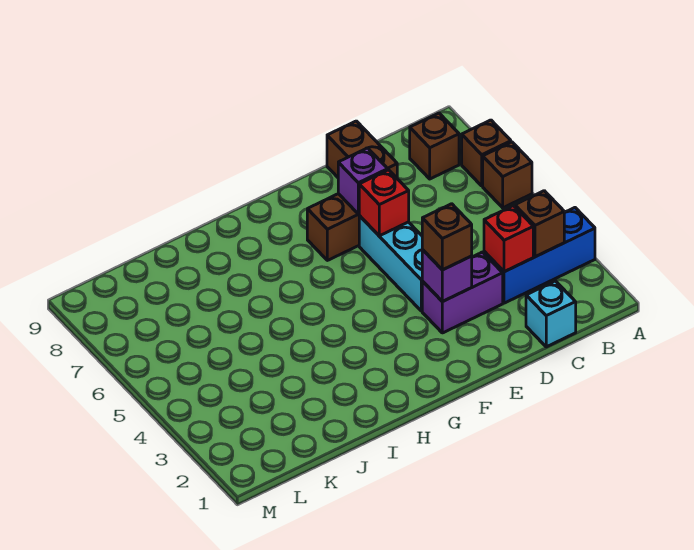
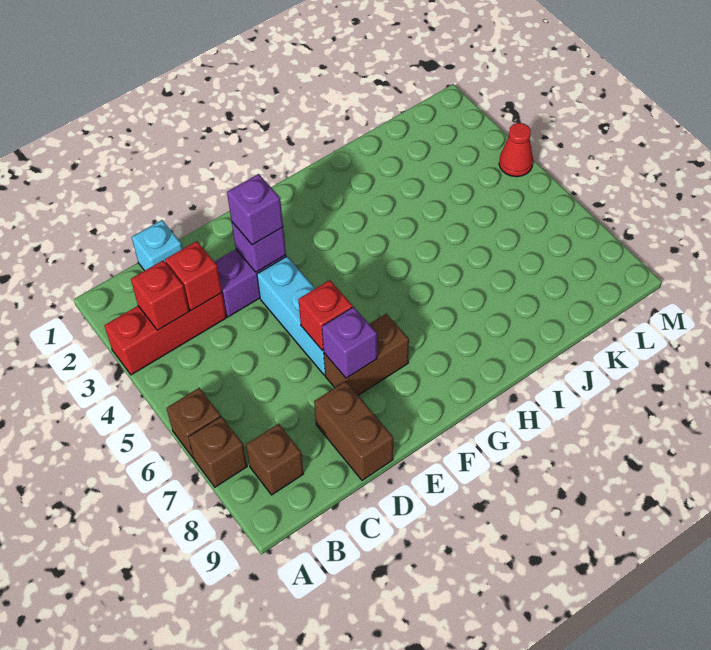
blue brick A3:C3 level 1 -> red brick A3:C3 level 1
brown brick B3 level 2 -> red brick B3 level 2
brown brick E3 level 3 -> purple brick E3 level 3
none -> red cone M4 level 1

